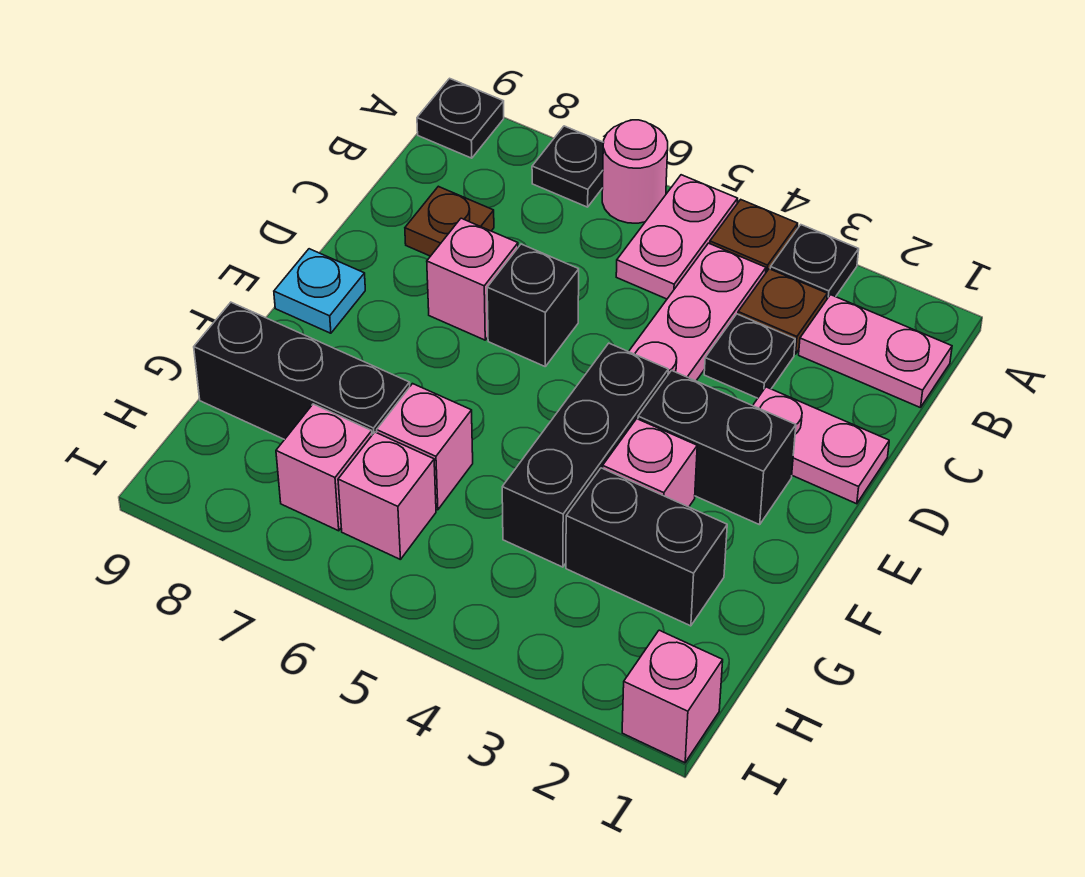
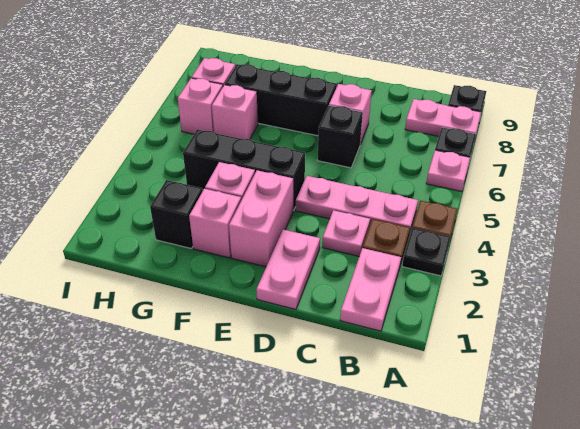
pink plate A5:B5 level 1 -> pink plate A8:B8 level 1
pink round brick A6 level 1 -> pink plate A6 level 1
black plate C3 level 1 -> pink plate C3 level 1
brown plate C8 level 1 -> none
black brick E2:E3 level 1 -> pink brick E2:E3 level 1
cyan plate E9 level 1 -> none
black brick G2:G3 level 1 -> black brick G2 level 1
black brick G7:G9 level 1 -> black brick E7:G7 level 1
pink brick I1 level 1 -> pink brick F2 level 1

